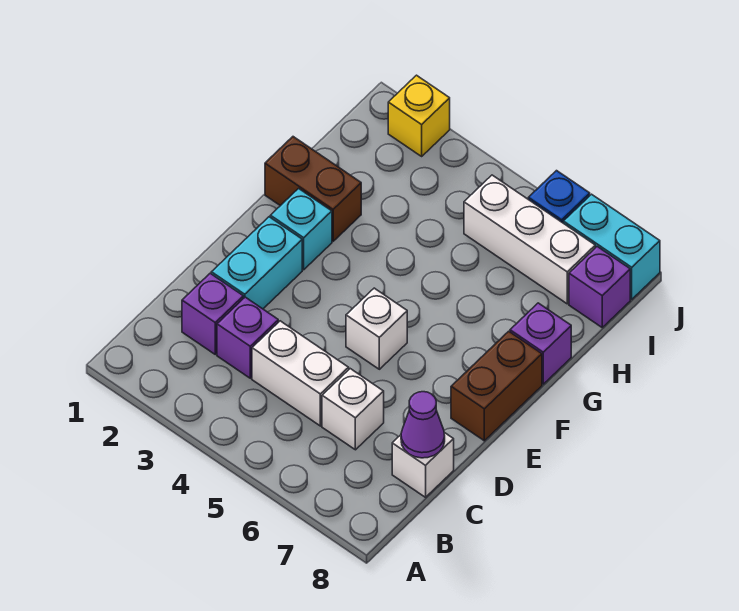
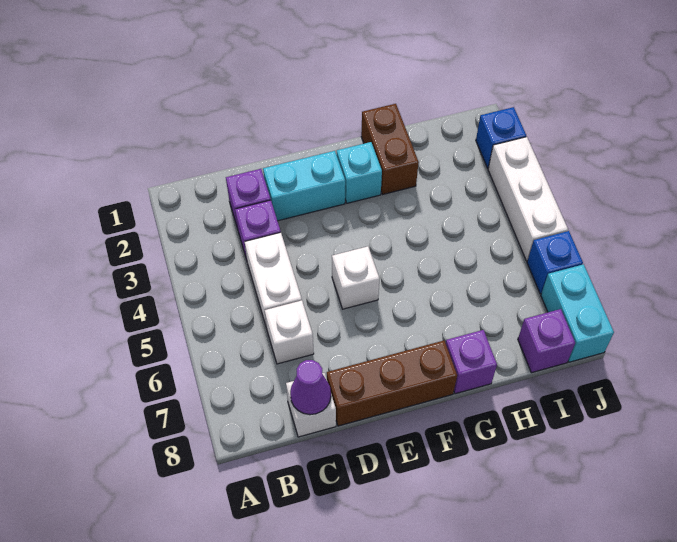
brown brick E8:F8 level 1 -> brown brick D8:F8 level 1
white brick I5:I7 level 1 -> white brick J3:J5 level 1
yellow brick J2 level 1 -> blue brick J2 level 1

